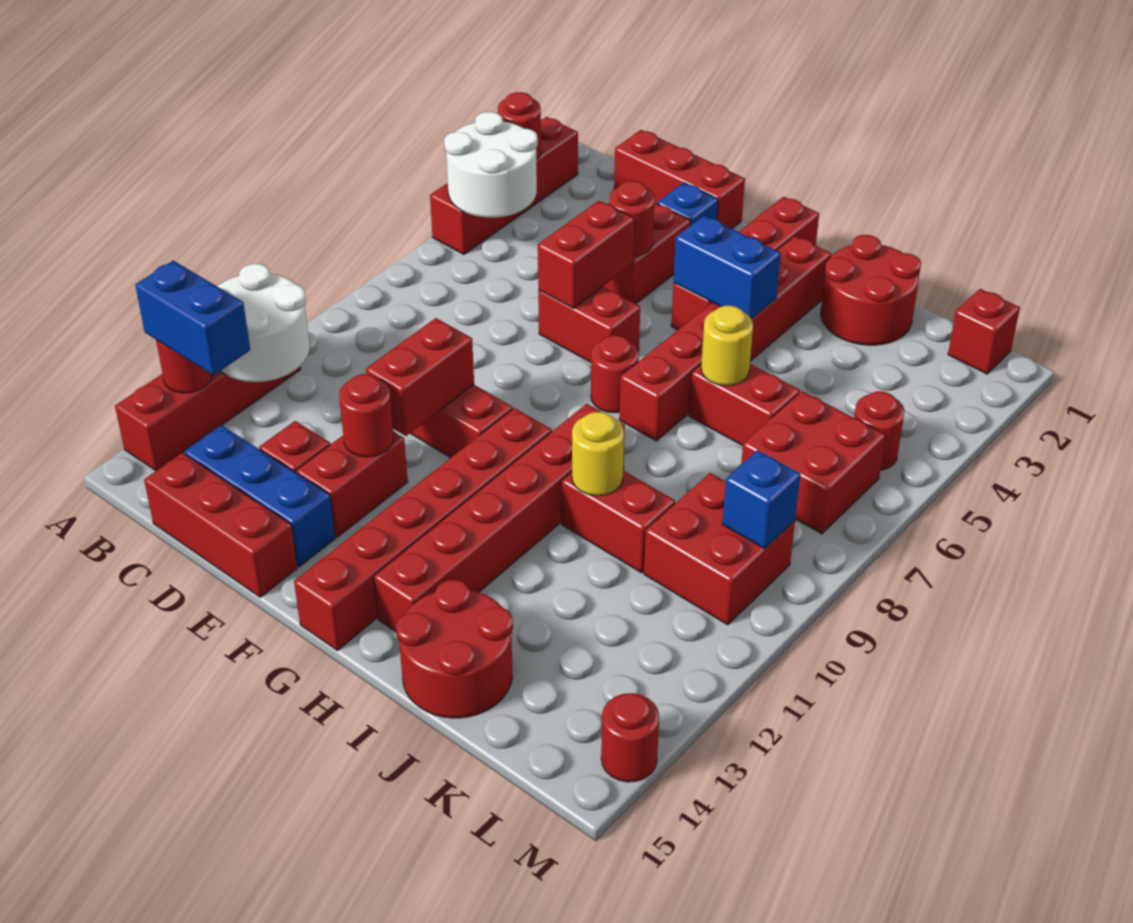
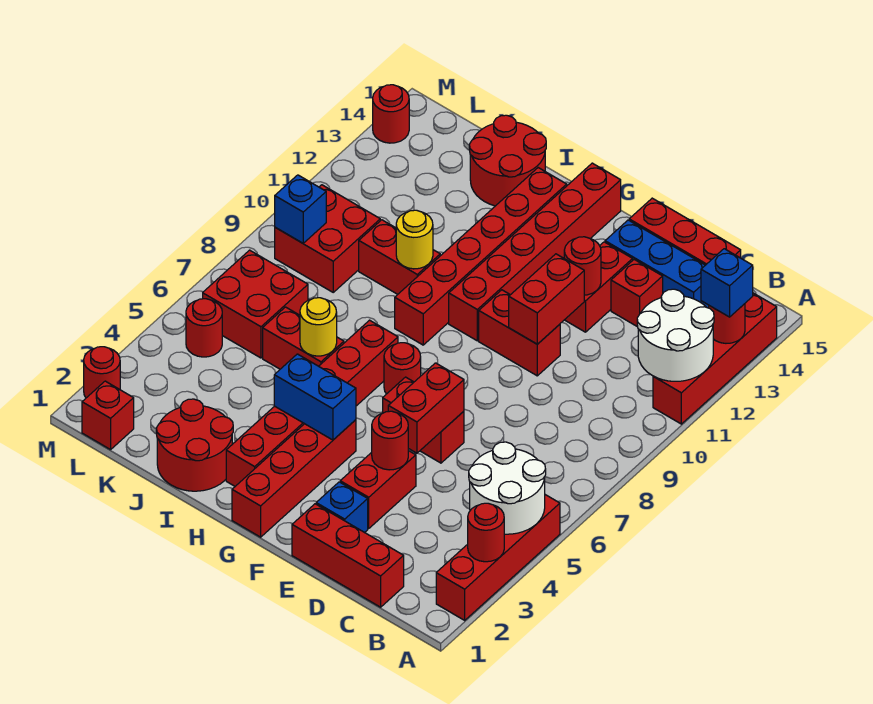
blue brick A13:B13 level 3 -> blue brick A13 level 3
none -> red round brick M2 level 1

